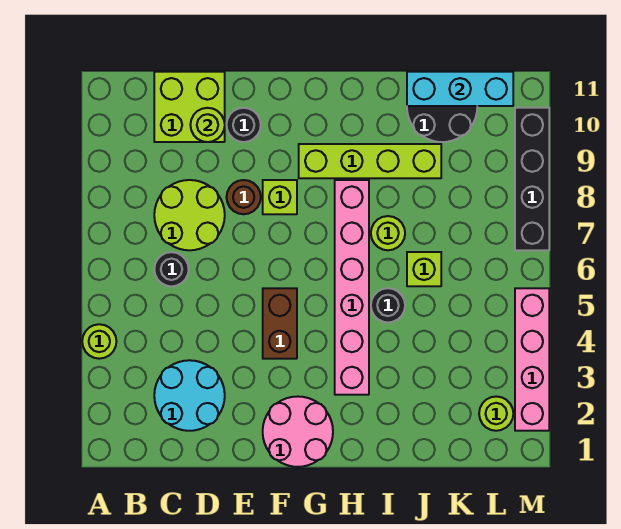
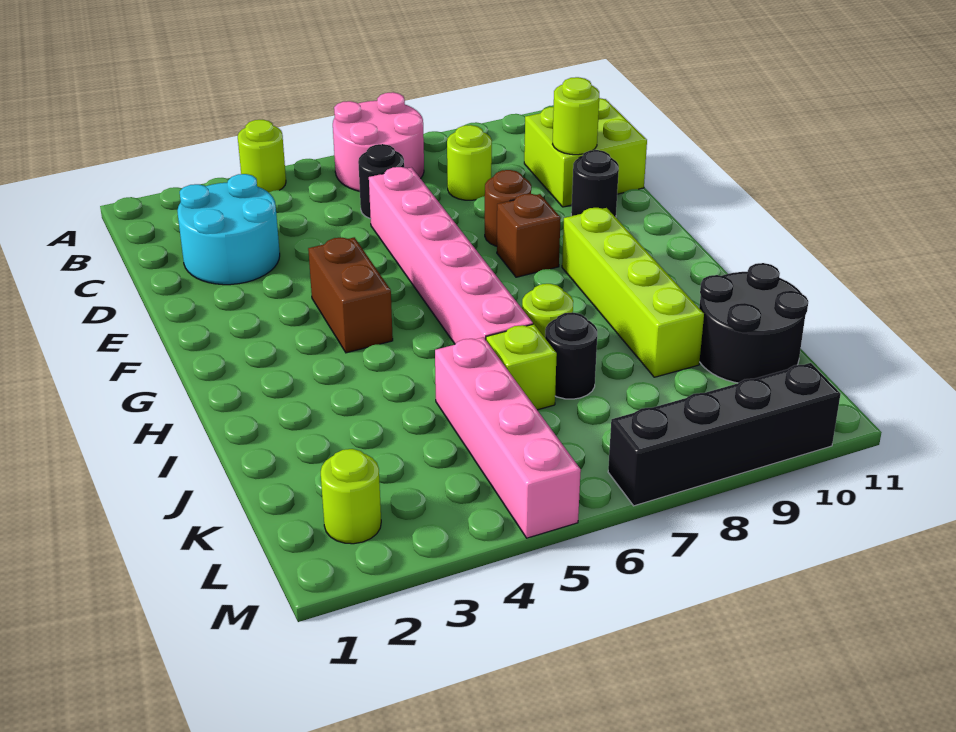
lime round brick C7:D8 level 1 -> lime round brick C8 level 1
pink round brick F1:G2 level 1 -> pink round brick A6:B7 level 1
brown brick F4:F5 level 1 -> brown brick F4:G4 level 1
lime brick F8 level 1 -> brown brick F8 level 1
pink brick H3:H8 level 1 -> pink brick D6:I6 level 1
black round brick I5 level 1 -> black round brick J7 level 1
cyan brick J11:L11 level 2 -> none
pink brick M2:M5 level 1 -> pink brick J5:M5 level 1

